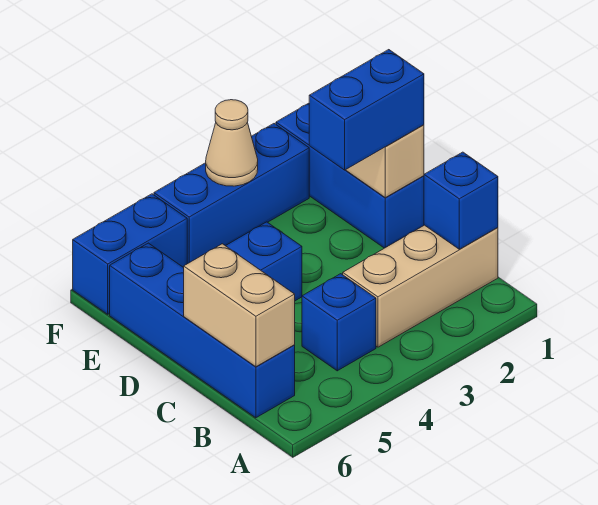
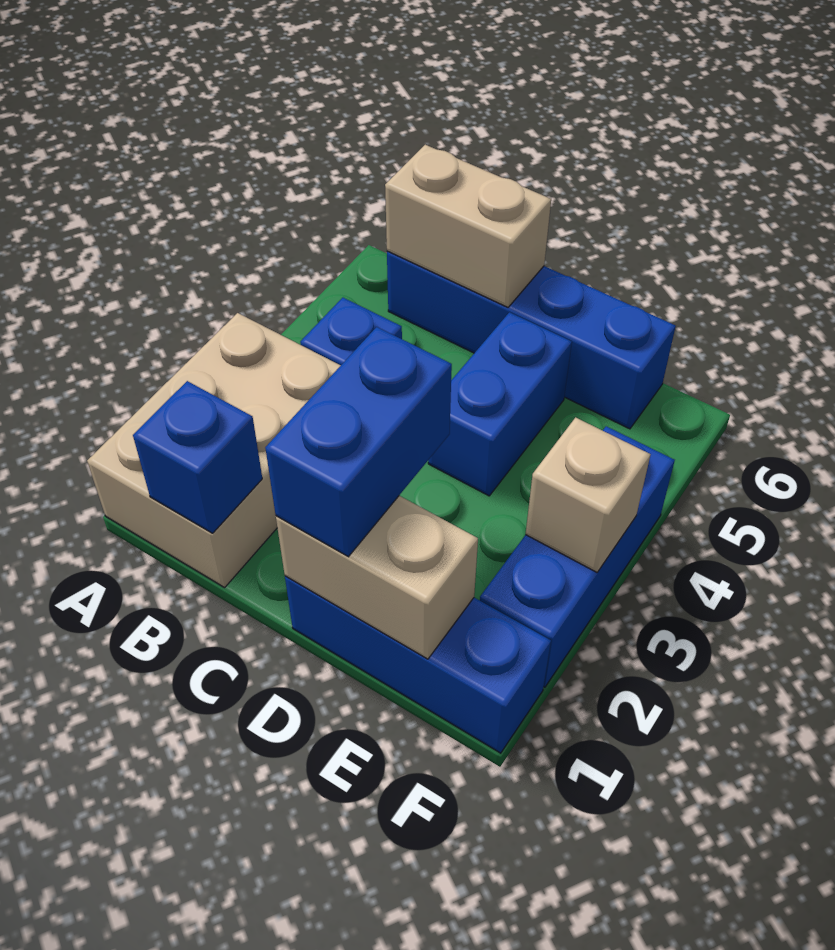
tan brick B1:B3 level 1 -> tan brick A1:B3 level 1
tan cone F3 level 2 -> tan brick F3 level 2
blue brick F5:F6 level 1 -> none

